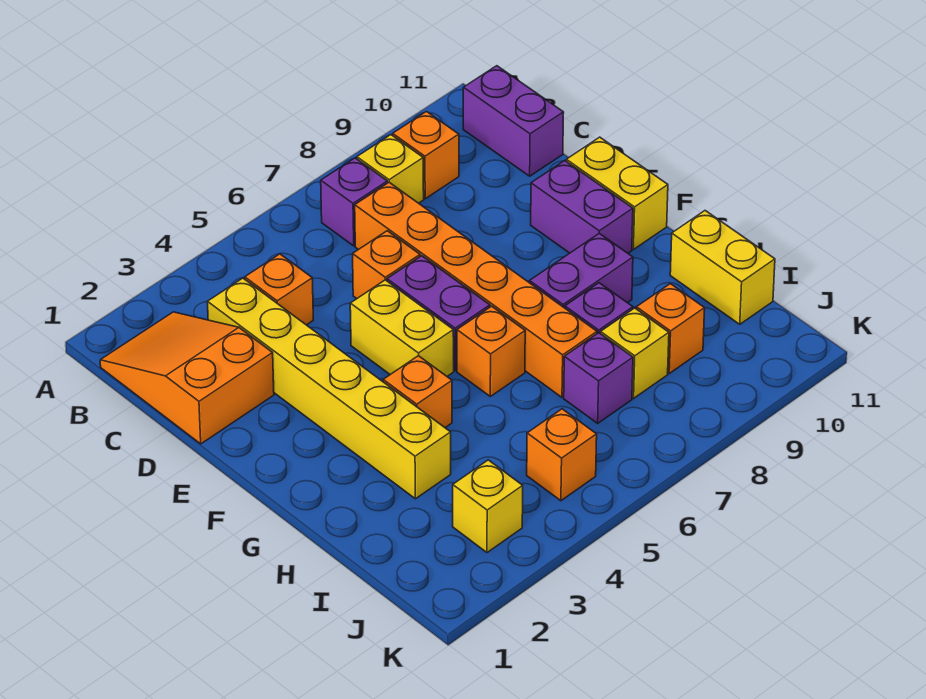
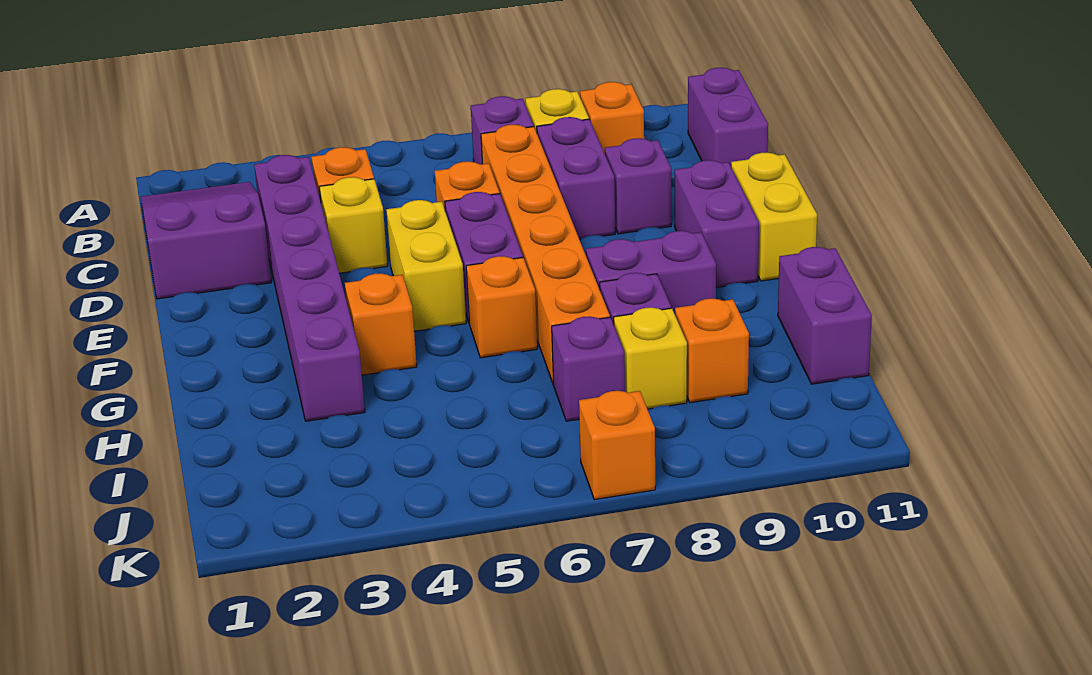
orange slope B1:D2 level 1 top D -> purple slope B1:D2 level 1 top D
yellow brick C3:H3 level 1 -> purple brick C3:H3 level 1
none -> purple brick C8:D8 level 1
none -> purple brick D9 level 1
yellow brick H11:I11 level 1 -> purple brick H11:I11 level 1
yellow brick J3 level 1 -> yellow brick D4 level 1
orange brick J5 level 1 -> orange brick K7 level 1

